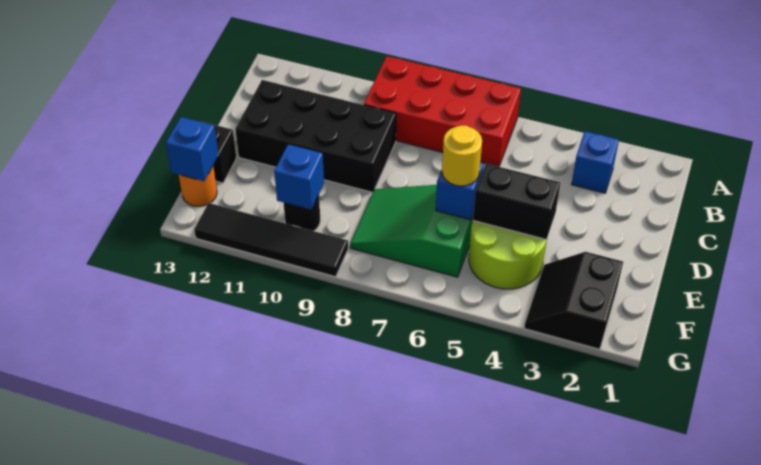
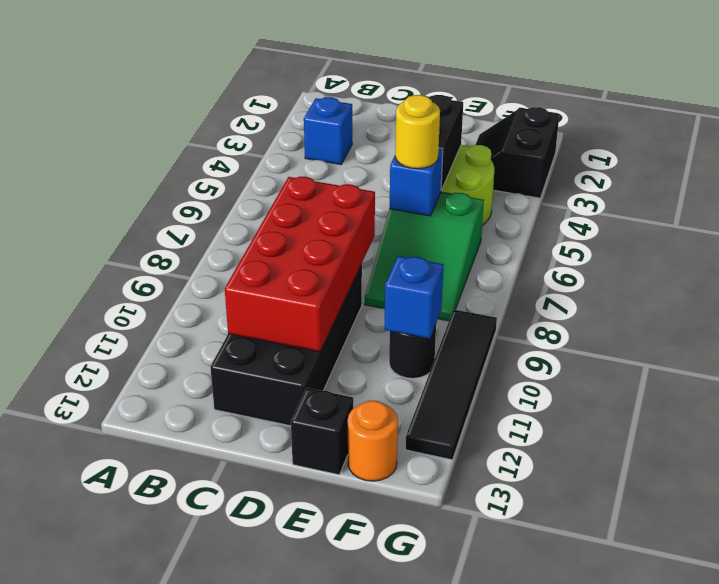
red brick A6:B9 level 1 -> red brick C8:D11 level 2
black slope F2:G3 level 1 top 2 -> black slope F2:G3 level 1 top G
blue brick F13 level 2 -> none

